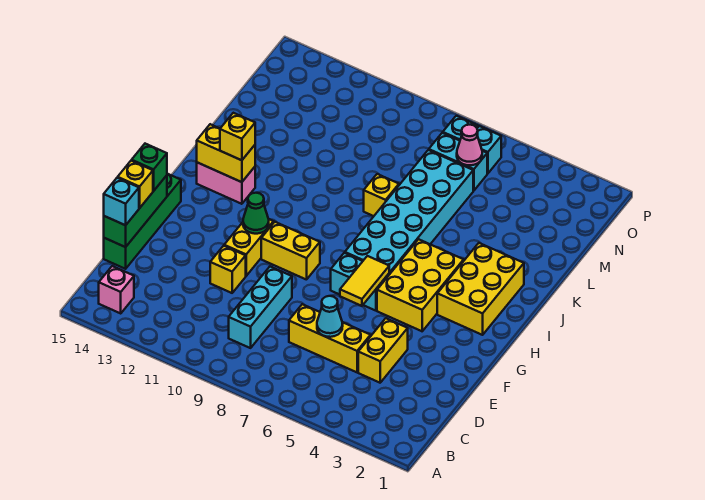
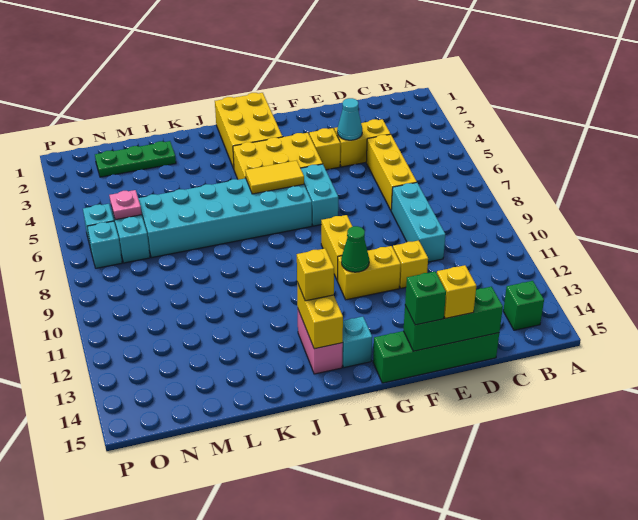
pink brick B14 level 1 -> green brick B14 level 1
cyan brick C9:E9 level 1 -> cyan brick D8:D10 level 1
cyan cone D6 level 2 -> cyan cone E4 level 2
cyan brick D15 level 3 -> cyan brick H14 level 1
yellow tile F6:G6 level 2 -> yellow tile H6:I6 level 2
yellow brick H2:J3 level 1 -> yellow brick H1:I3 level 1
yellow brick K8 level 1 -> yellow brick F4 level 1
none -> green plate L2:N2 level 1
pink cone N6 level 2 -> pink plate N6 level 2

